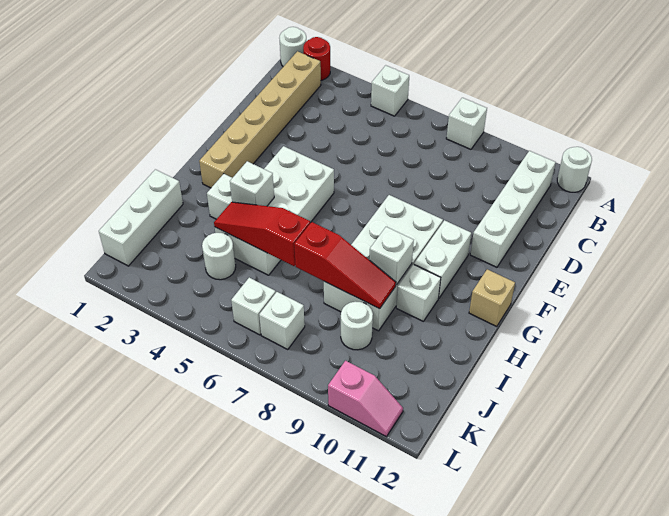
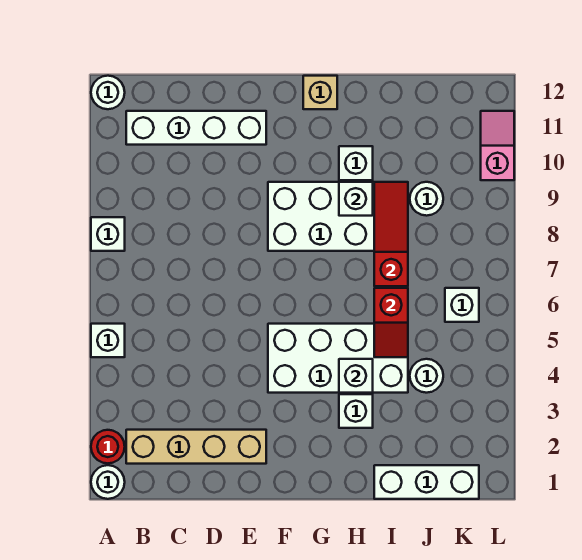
tan brick B2:G2 level 1 -> tan brick B2:E2 level 1
white brick F10:G10 level 1 -> none
red slope I4:I6 level 2 top 6 -> red slope I5:I6 level 2 top 6
white brick K7 level 1 -> none

